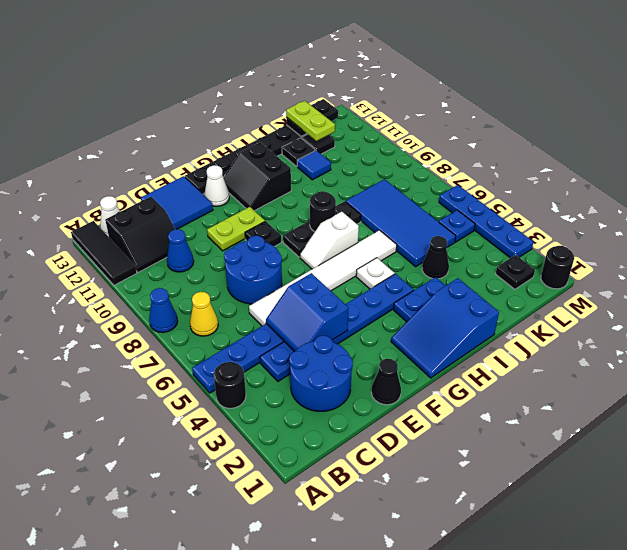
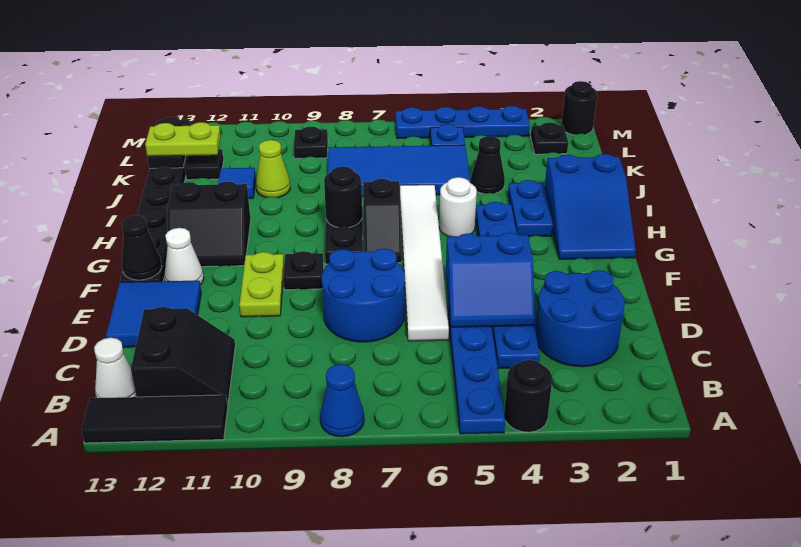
yellow cone B7 level 1 -> none
blue cone C10 level 1 -> none
black cone E1 level 1 -> black cone F13 level 2
white slope G7:H7 level 1 top H -> black slope G7:H7 level 1 top H
white plate H5 level 1 -> white round brick H5 level 1
none -> lime cone J10 level 1
black plate J12 level 1 -> black plate L9 level 1

